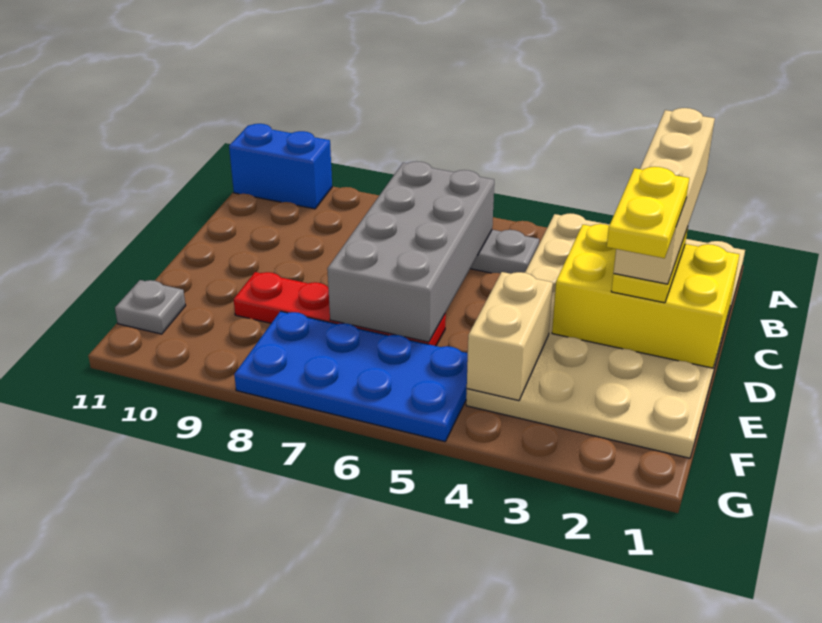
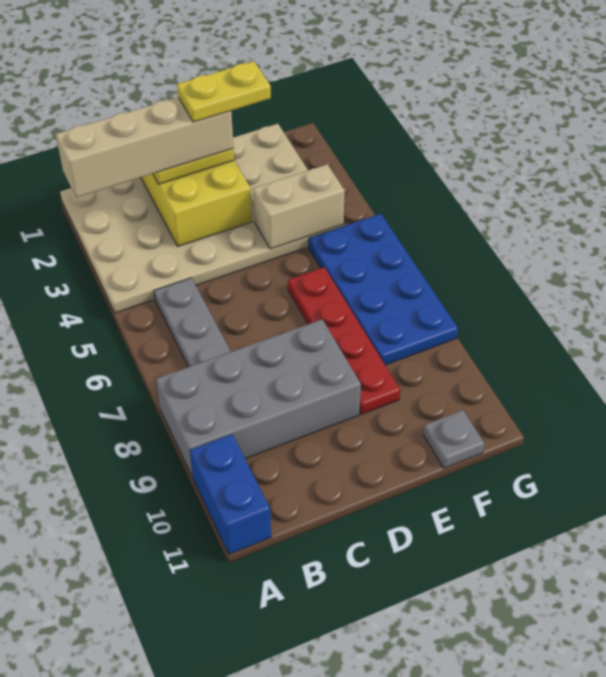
grey brick B6:E7 level 2 -> grey brick A8:D9 level 1

